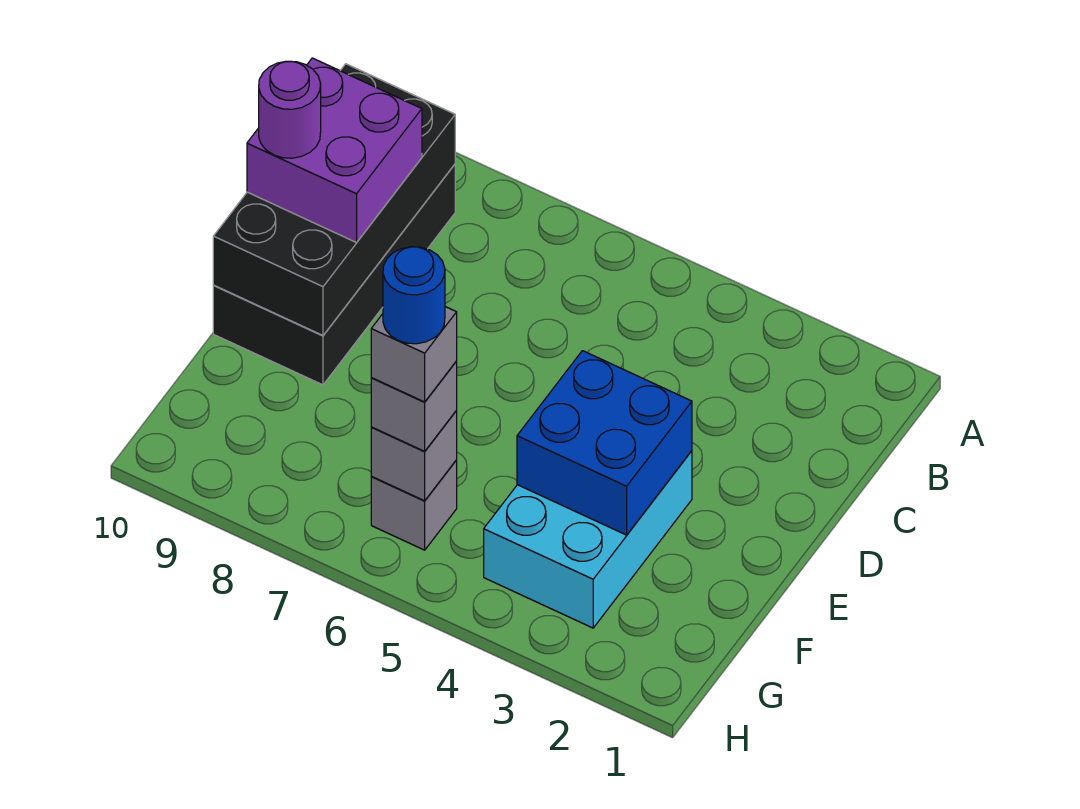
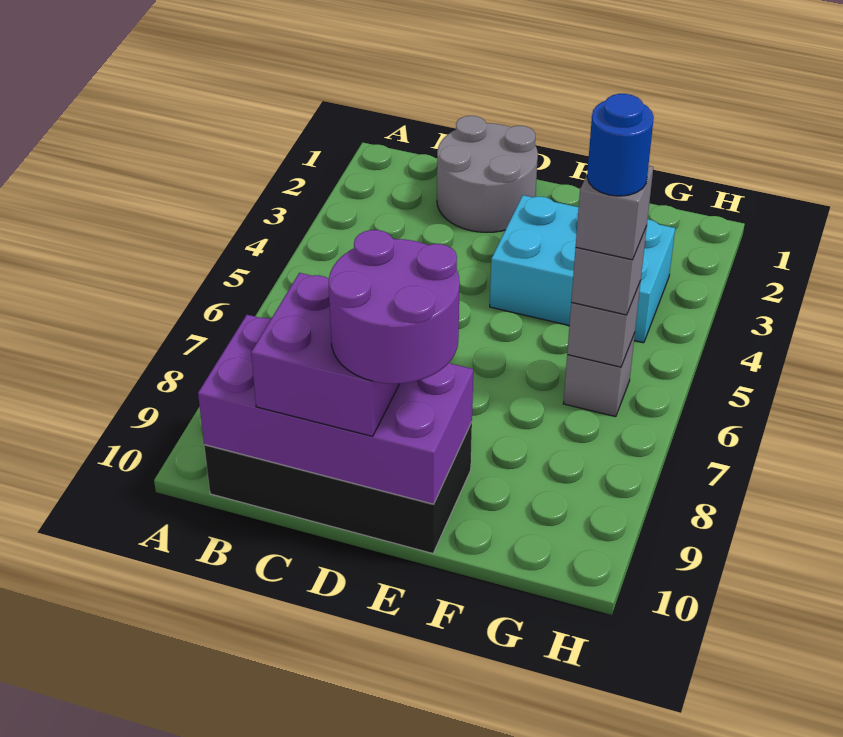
black brick B9:E10 level 2 -> purple brick B9:E10 level 2
none -> grey round brick C1:D2 level 1
purple round brick D10 level 4 -> purple round brick D9:E10 level 4
blue brick E3:F4 level 2 -> none

